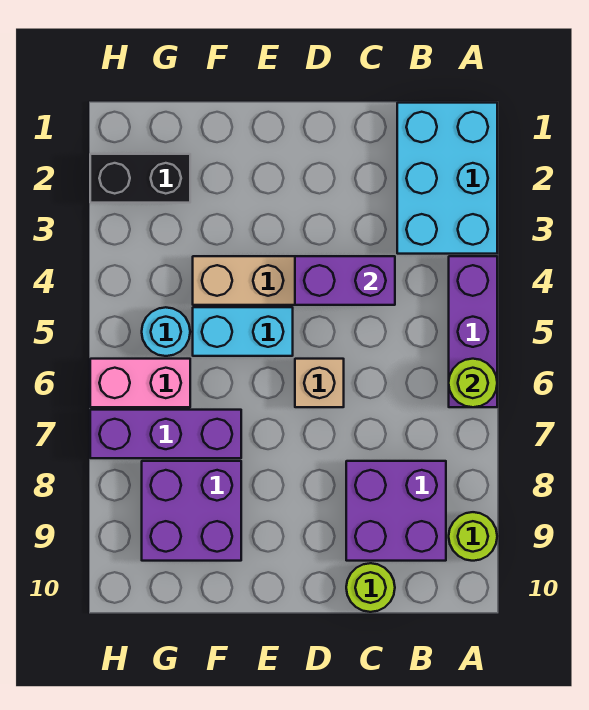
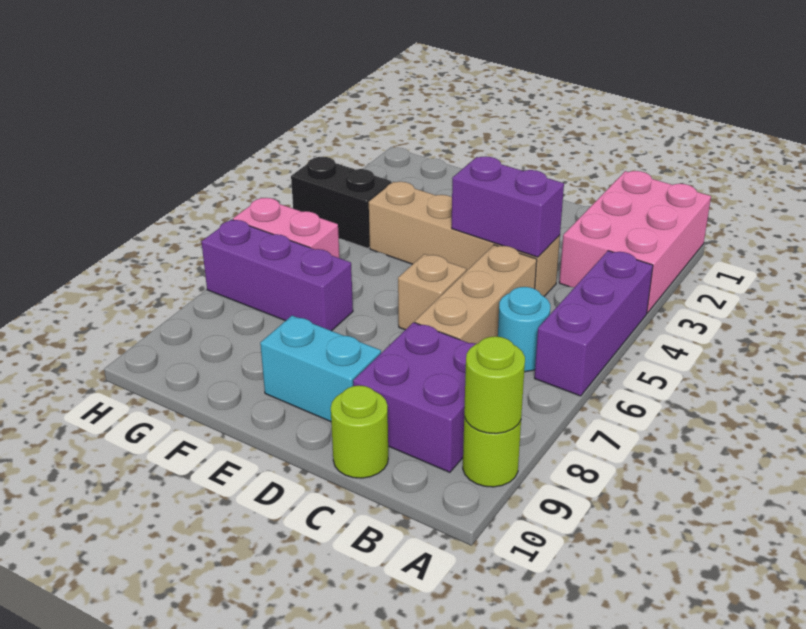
cyan brick A1:B3 level 1 -> pink brick A1:B3 level 1
lime round brick A6 level 2 -> lime round brick A9 level 2
none -> tan brick C5:C7 level 1
cyan brick E5:F5 level 1 -> cyan brick D9:E9 level 1
purple brick F8:G9 level 1 -> none
black brick G2:H2 level 1 -> black brick G4:H4 level 1
cyan round brick G5 level 1 -> cyan round brick B6 level 1

